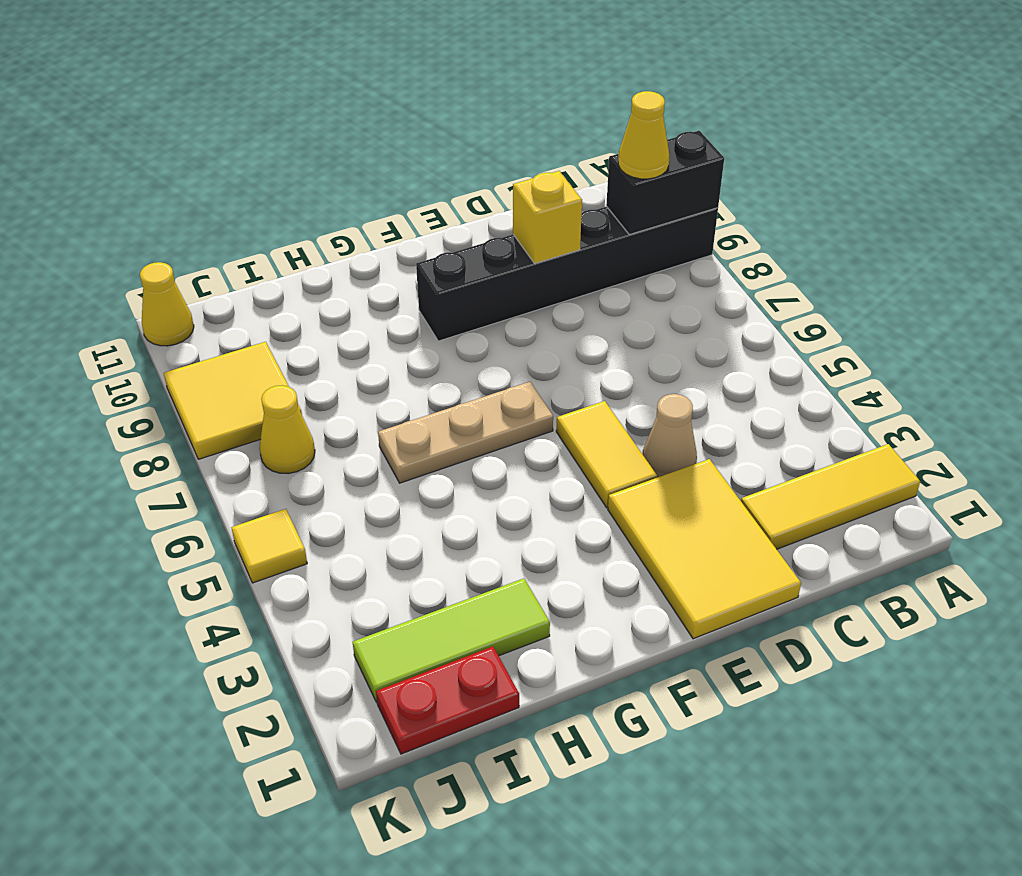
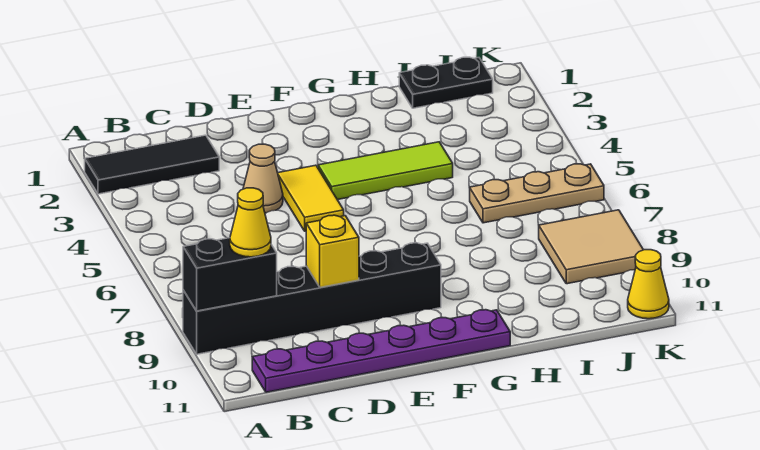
yellow tile A2:C2 level 1 -> black tile A2:C2 level 1
none -> purple plate B11:G11 level 1
yellow tile D1:E3 level 1 -> none
tan plate F6:H6 level 1 -> tan plate I6:K6 level 1
lime tile H2:J2 level 1 -> lime tile F4:H4 level 1
red plate I1:J1 level 1 -> black plate I1:J1 level 1
yellow cone J7 level 1 -> none
yellow tile J8:K9 level 1 -> tan tile J8:K9 level 1
yellow tile K5 level 1 -> none

